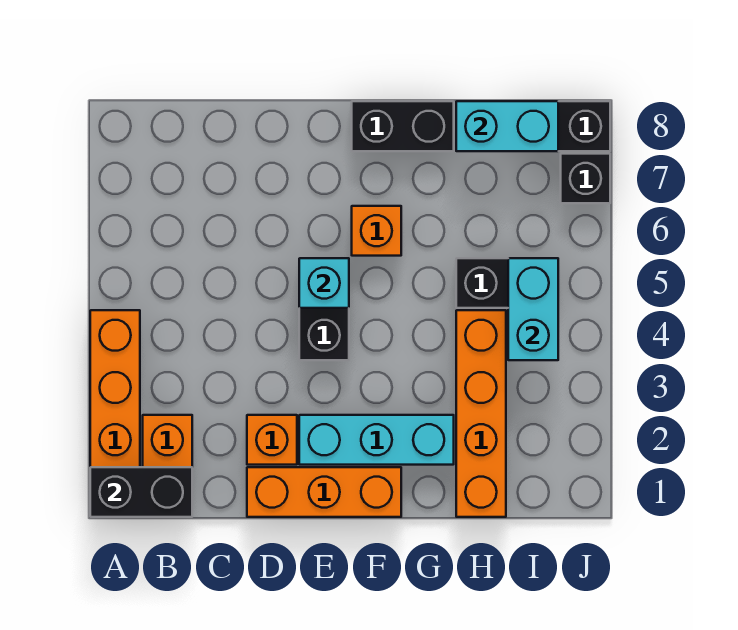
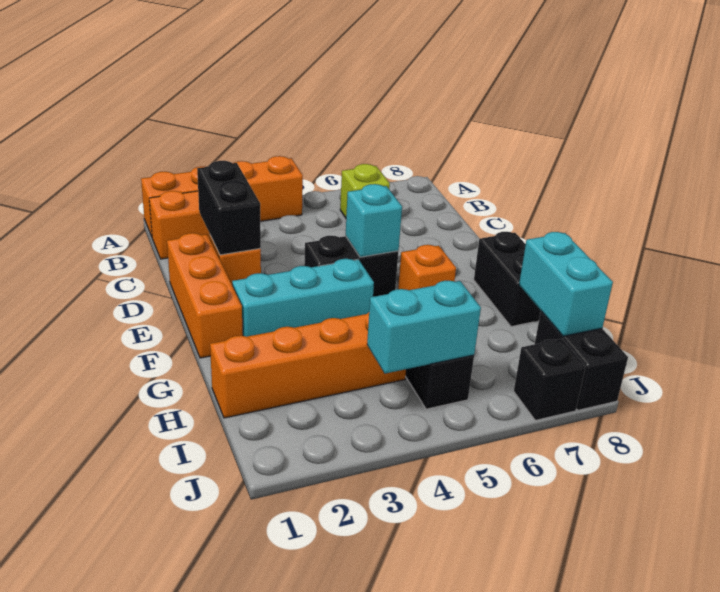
black brick A1:B1 level 2 -> black brick C2:D2 level 2
none -> lime brick B6 level 1
cyan brick E2:G2 level 1 -> cyan brick F2:F4 level 1

